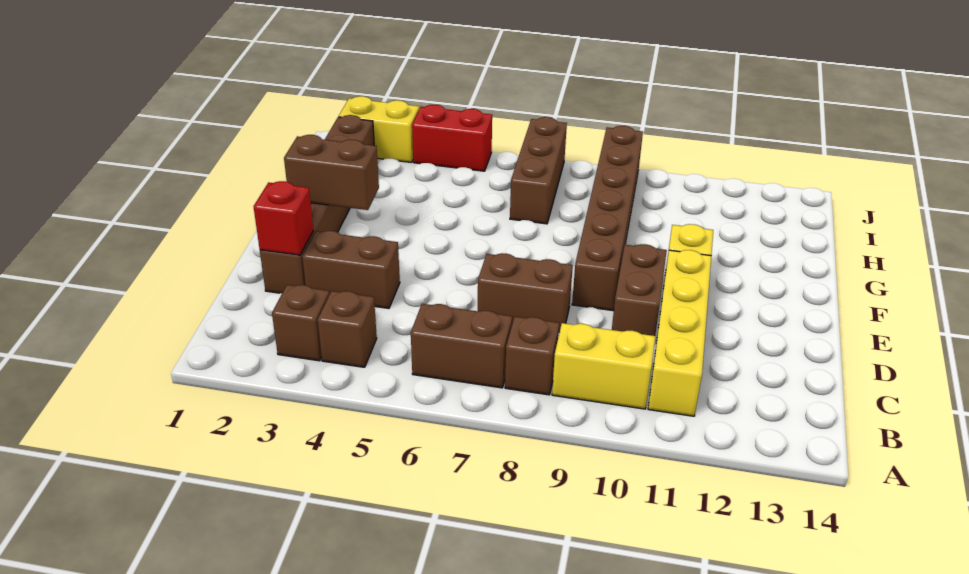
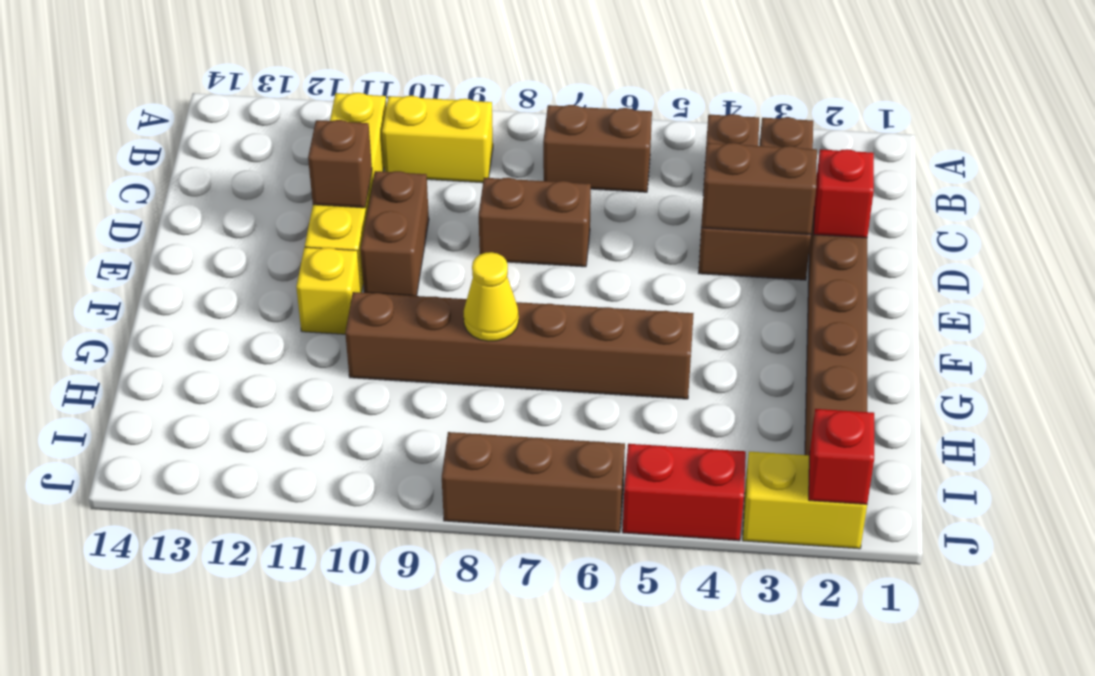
brown brick B8 level 1 -> brown brick D11 level 2
brown brick E9:J9 level 1 -> brown brick G5:G10 level 1
brown brick F2:F3 level 2 -> brown brick D3:D4 level 2
none -> yellow cone G8 level 2
brown brick H7:J7 level 1 -> brown brick J6:J8 level 1
none -> red brick J2 level 2

